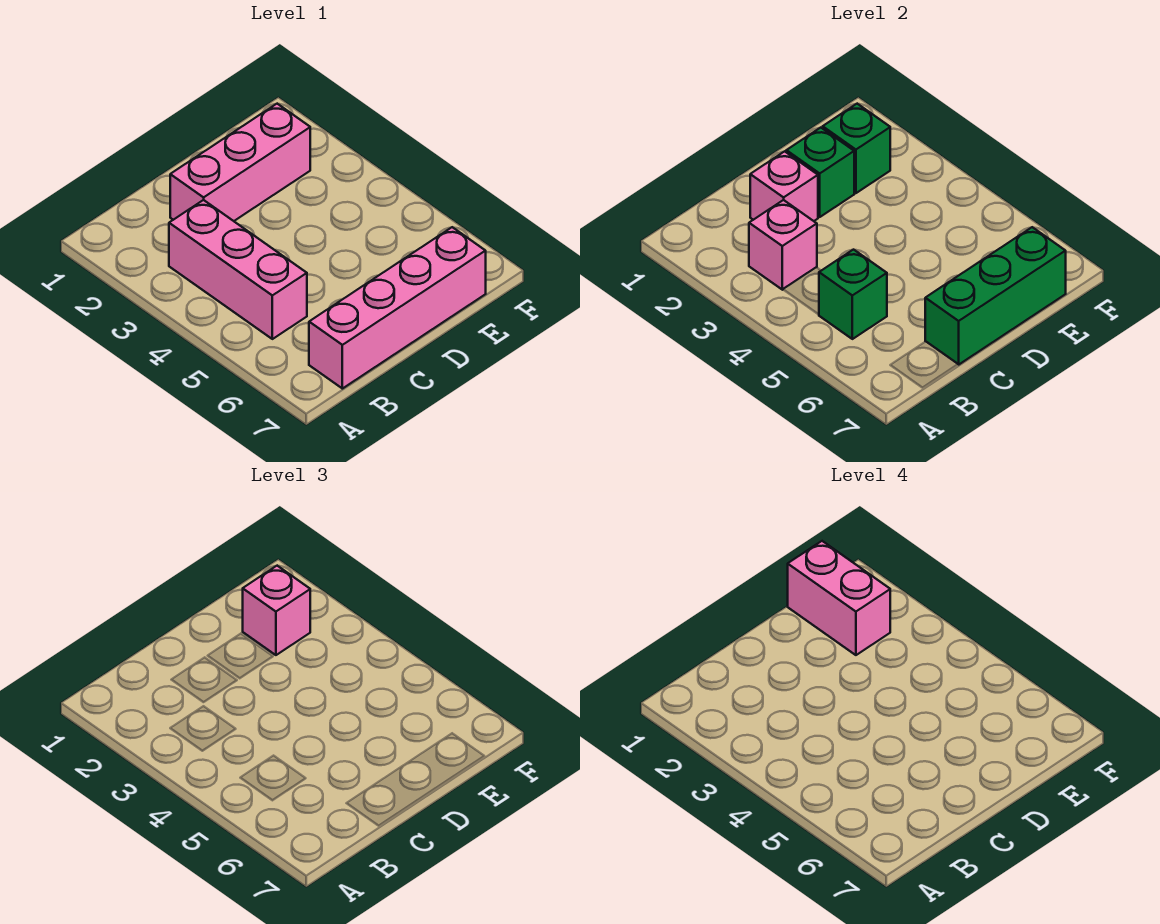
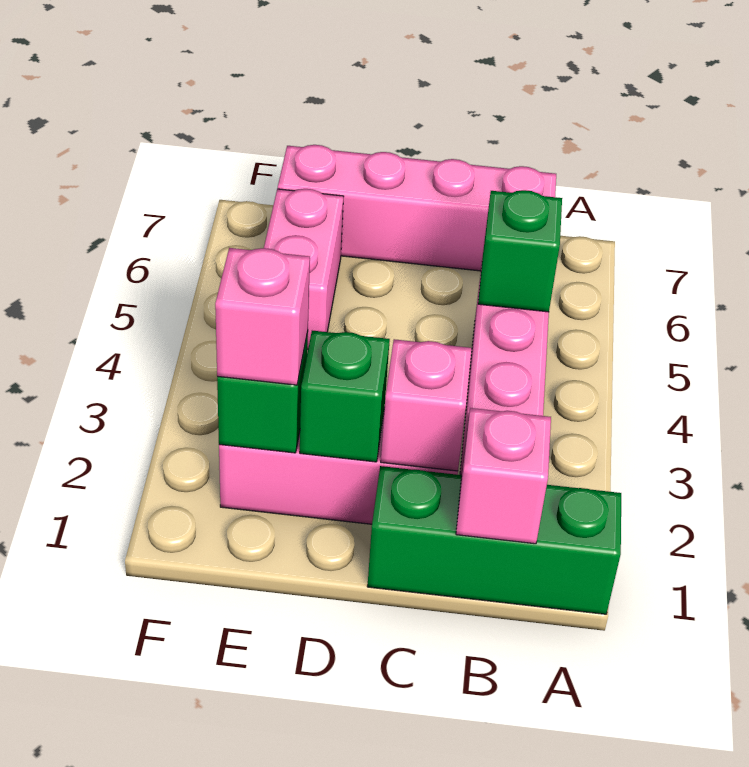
pink brick B3 level 2 -> pink brick B1 level 2
green brick C7:E7 level 2 -> green brick A1:C1 level 1
pink brick E1:E2 level 4 -> pink brick E5:E6 level 1

